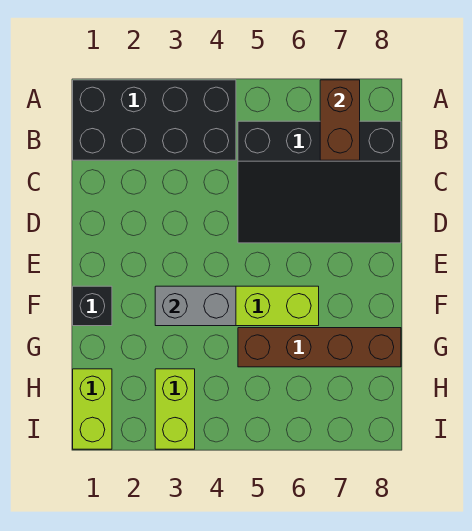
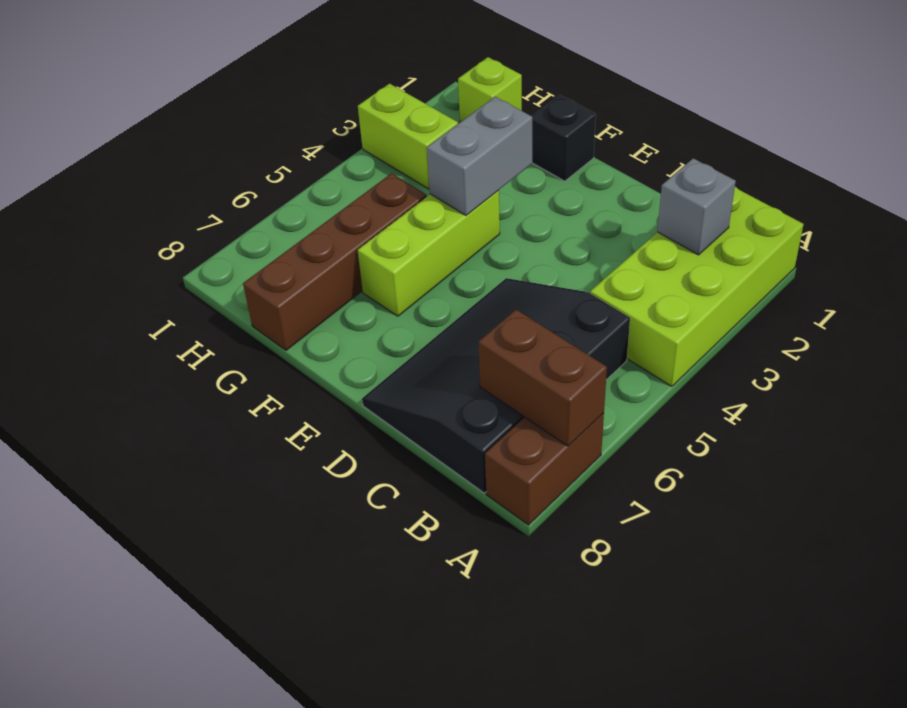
black brick A1:B4 level 1 -> lime brick A1:B4 level 1
none -> brown brick A7:A8 level 1
none -> grey brick B2 level 2
lime brick H1:I1 level 1 -> lime brick H1 level 1

